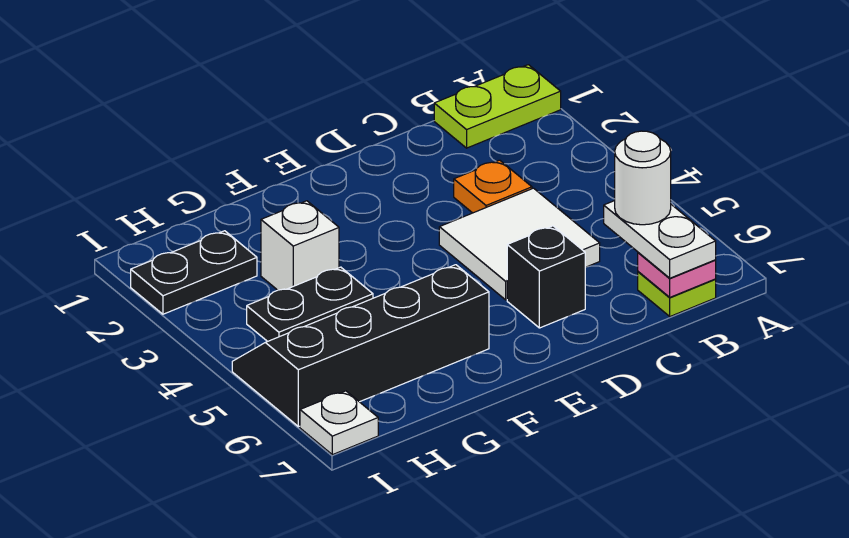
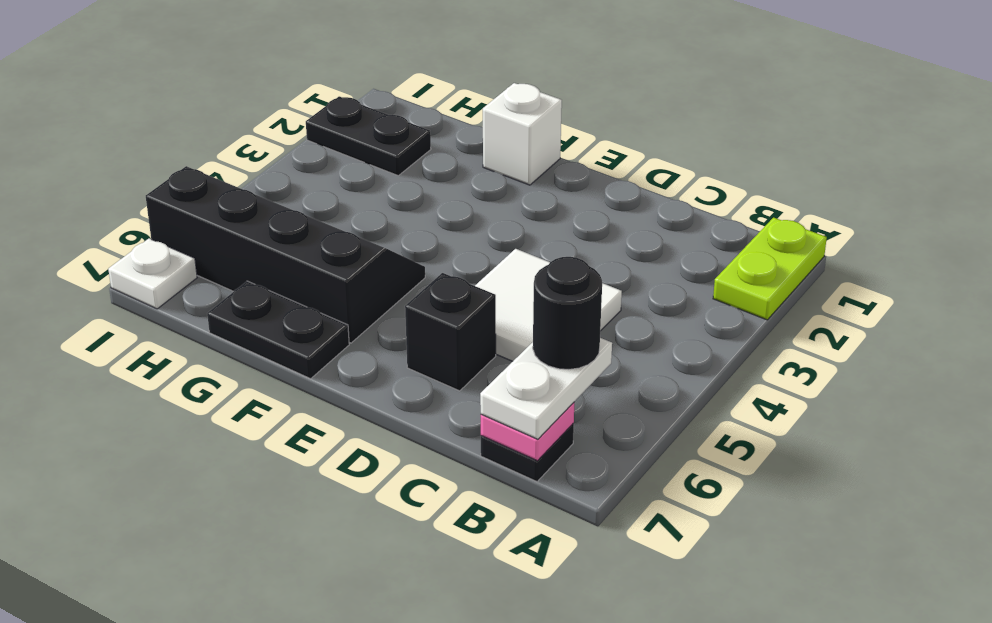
lime plate A1:B1 level 1 -> lime plate A1:A2 level 1
white round brick B6 level 4 -> black round brick B6 level 4
lime plate B7 level 1 -> black plate B7 level 1
orange plate C3 level 1 -> none
white brick G3 level 1 -> white brick F1 level 1
black plate G4:H4 level 1 -> black plate F7:G7 level 1

